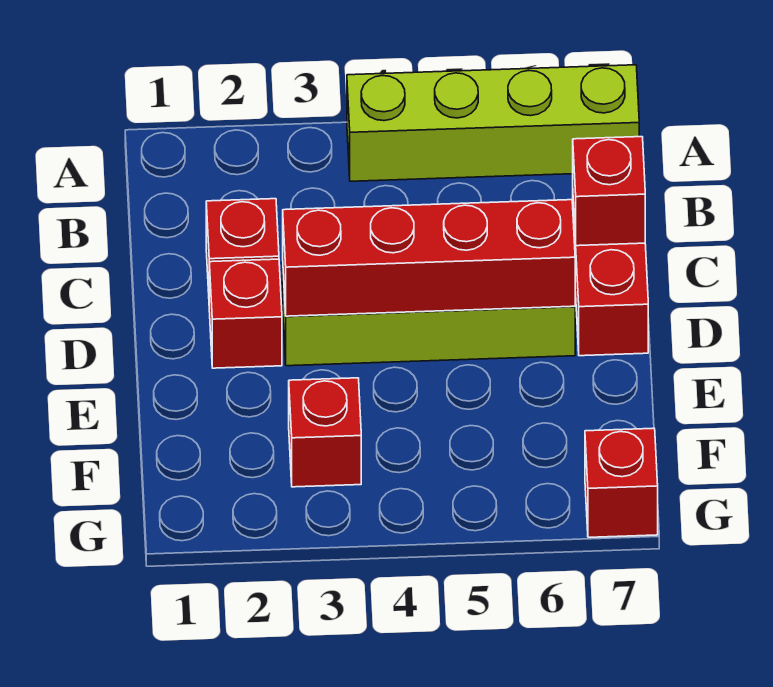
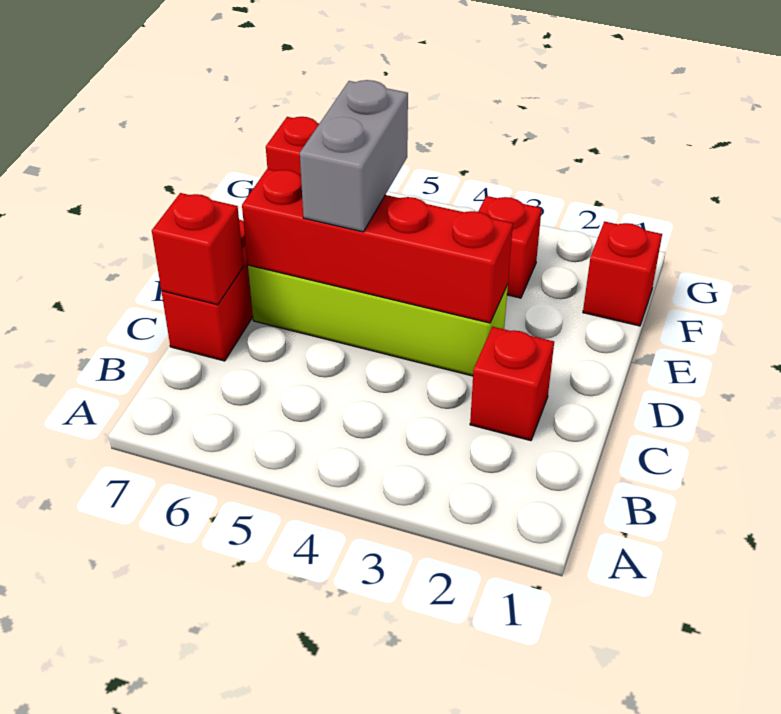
lime brick A4:A7 level 1 -> none
red brick D2 level 1 -> red brick F1 level 1
none -> grey brick D5:E5 level 3

